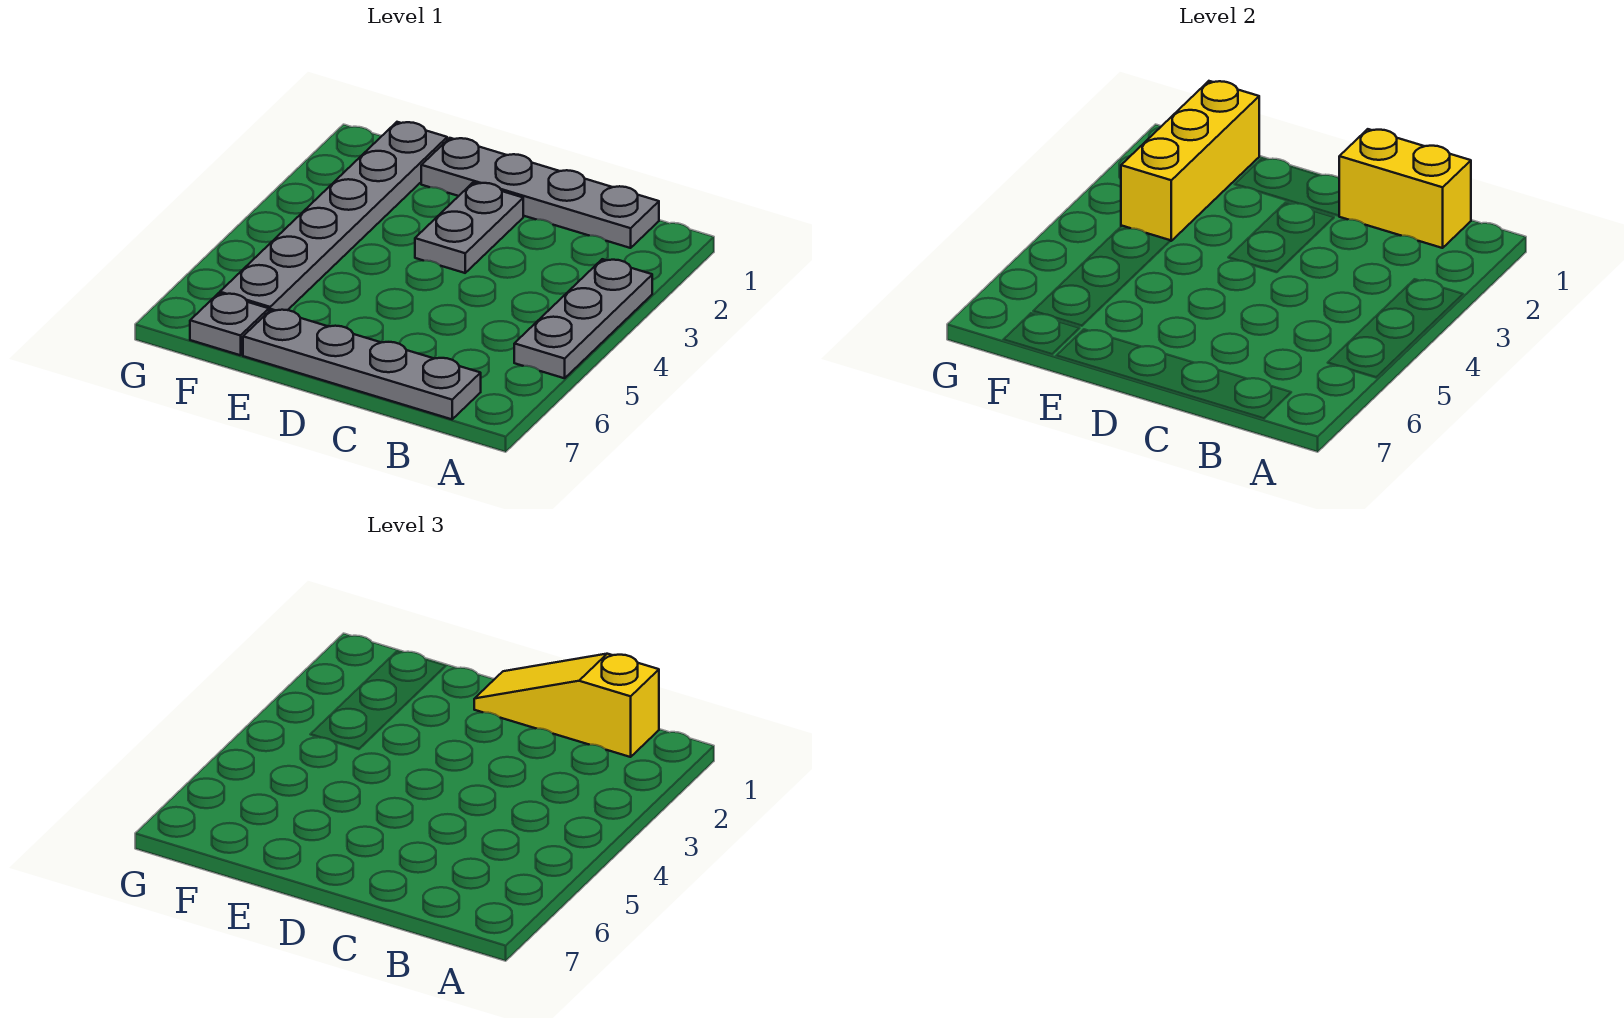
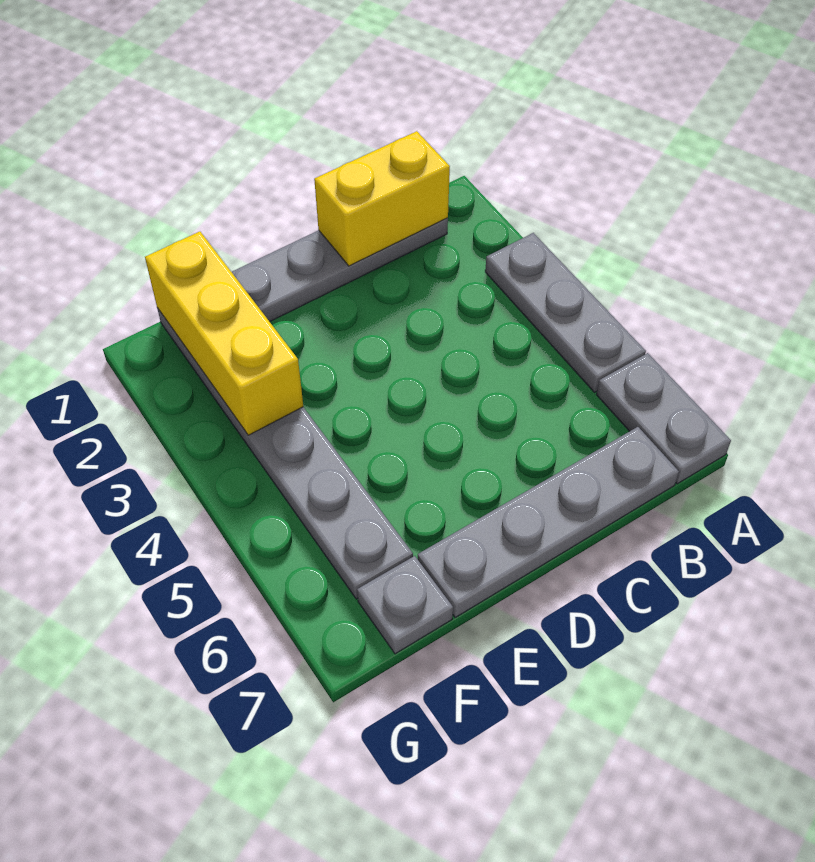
yellow slope B1:D1 level 3 top B -> none
grey plate D2:D3 level 1 -> grey plate A6:A7 level 1

